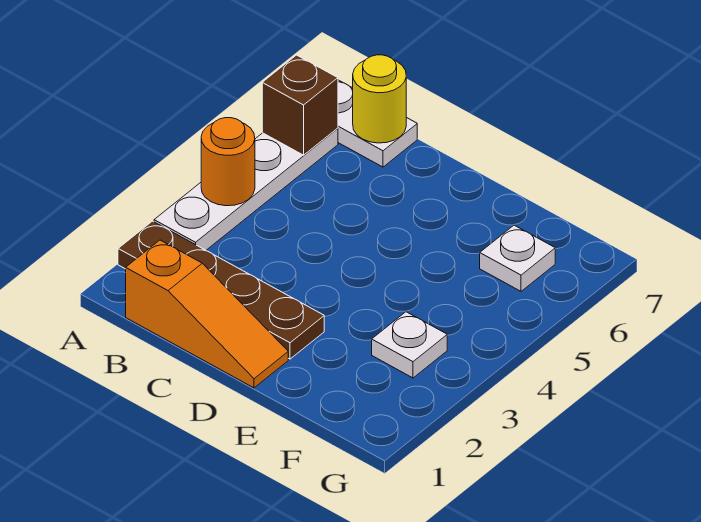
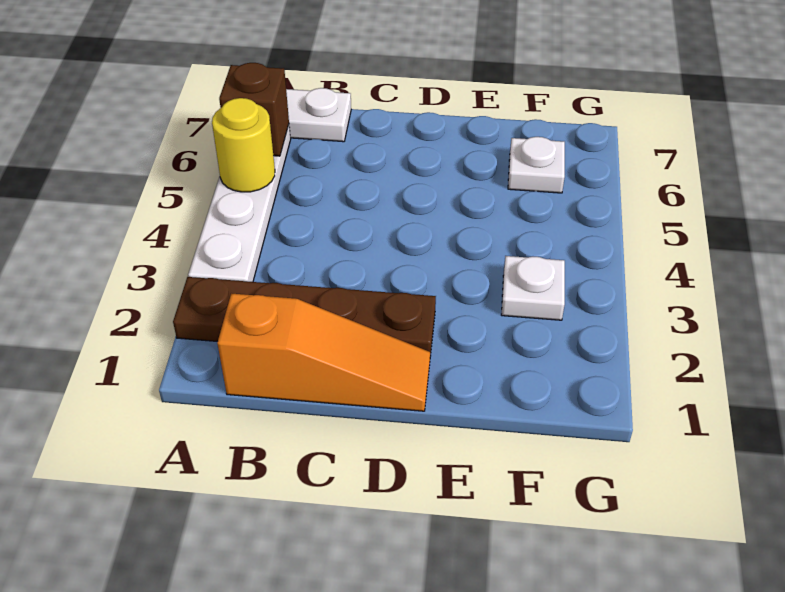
orange round brick A4 level 2 -> none
yellow round brick B7 level 2 -> yellow round brick A5 level 2

